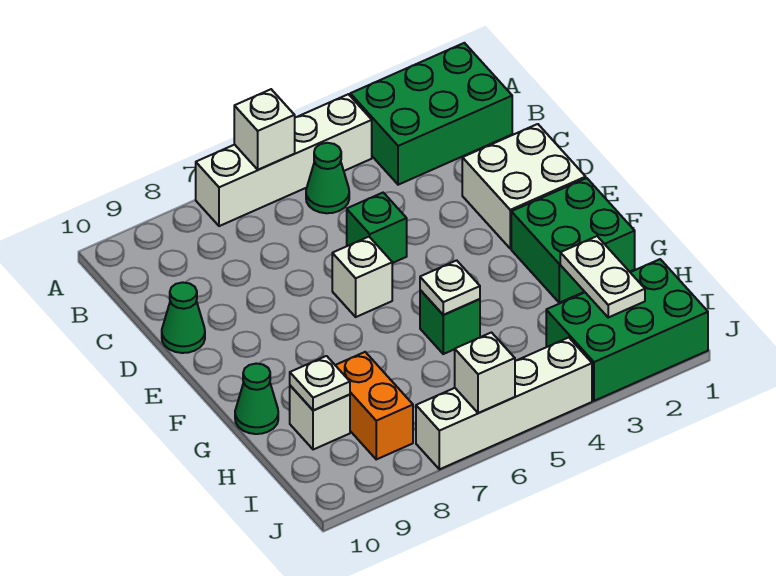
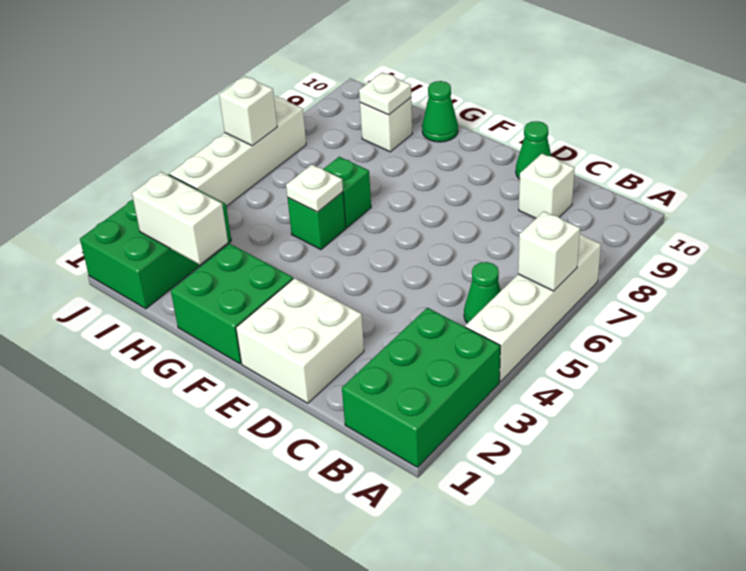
green brick D5 level 1 -> green brick G6 level 1
white brick E6 level 1 -> white brick C9 level 1
white plate H2:I2 level 2 -> white brick H2:I2 level 2
orange brick H8:I8 level 1 -> none

